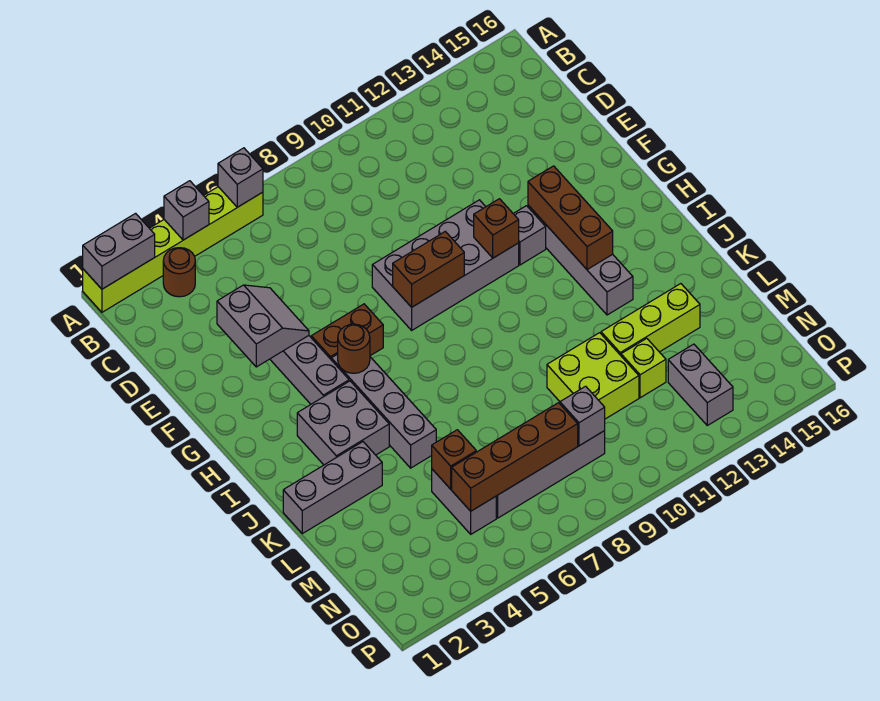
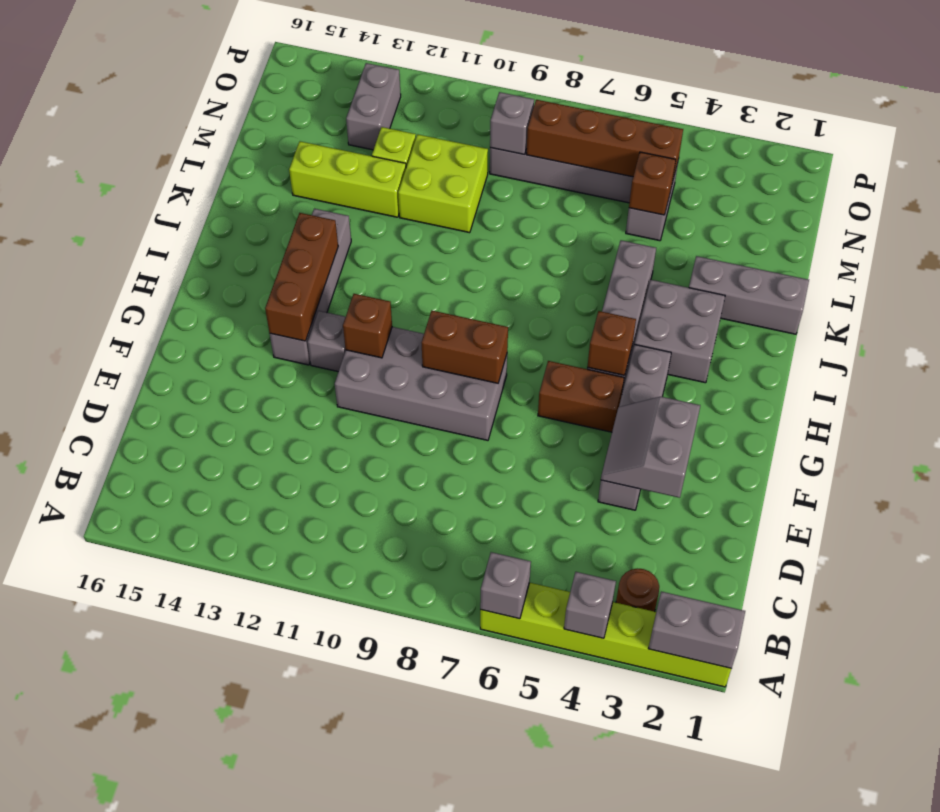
brown round brick H5 level 2 -> brown brick H5 level 2

